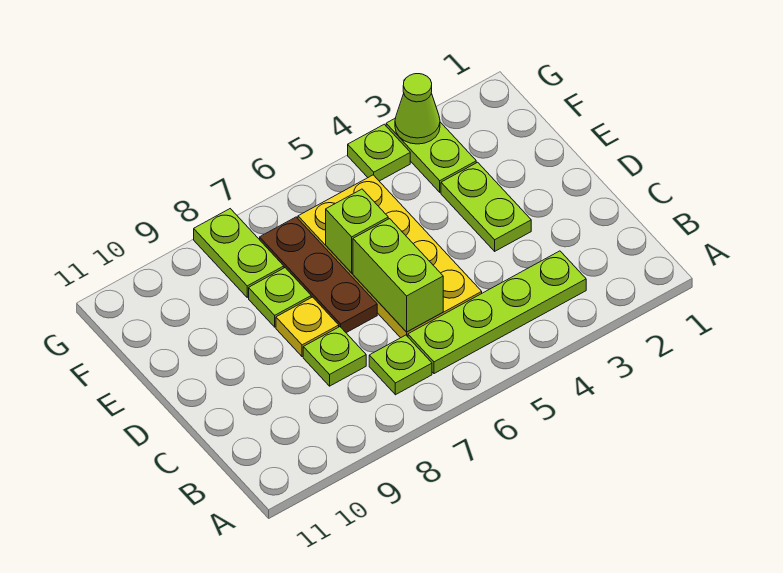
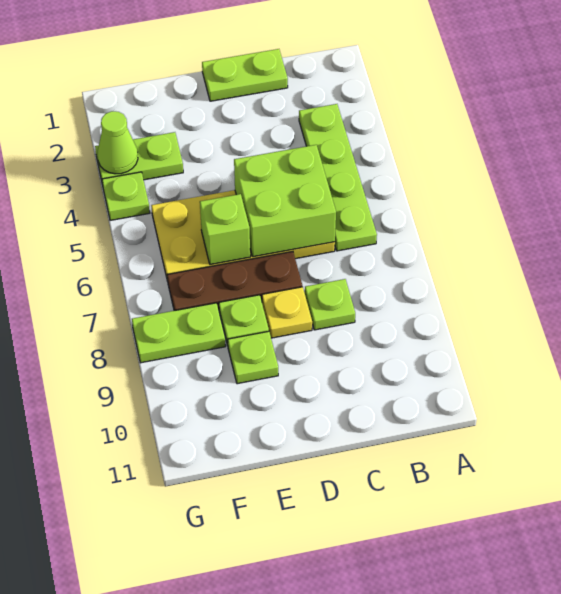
lime plate B7 level 1 -> lime plate E9 level 1
lime brick C6:D6 level 2 -> lime brick C5:D6 level 2
lime plate D3:E3 level 1 -> lime plate C1:D1 level 1

